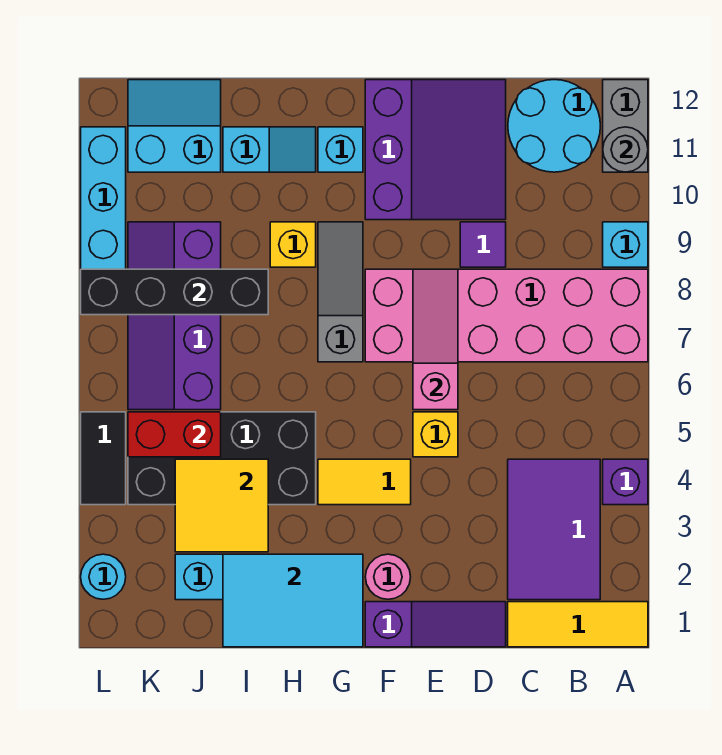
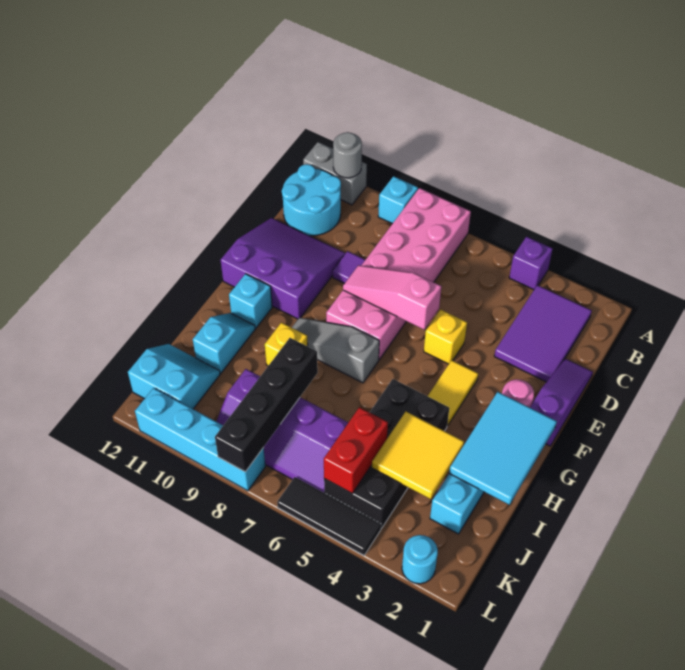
yellow tile A1:C1 level 1 -> none
purple tile B2:C4 level 1 -> purple tile B2:D3 level 1
cyan slope J11:K12 level 1 top 11 -> cyan slope J11:K12 level 1 top K
black tile L4:L5 level 1 -> black tile L4:L6 level 1

